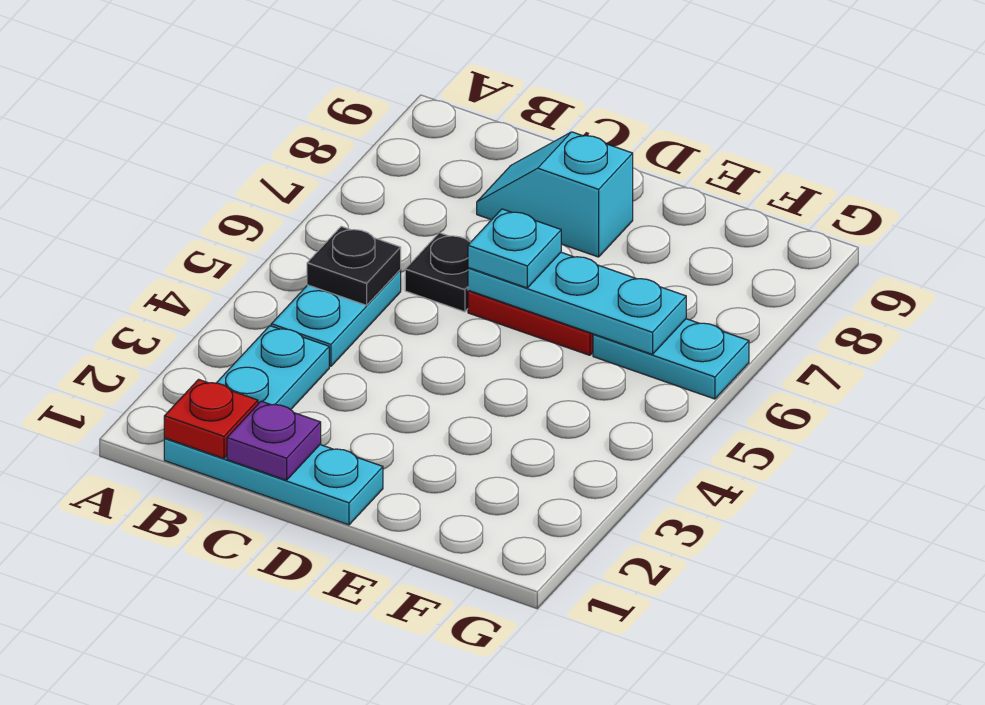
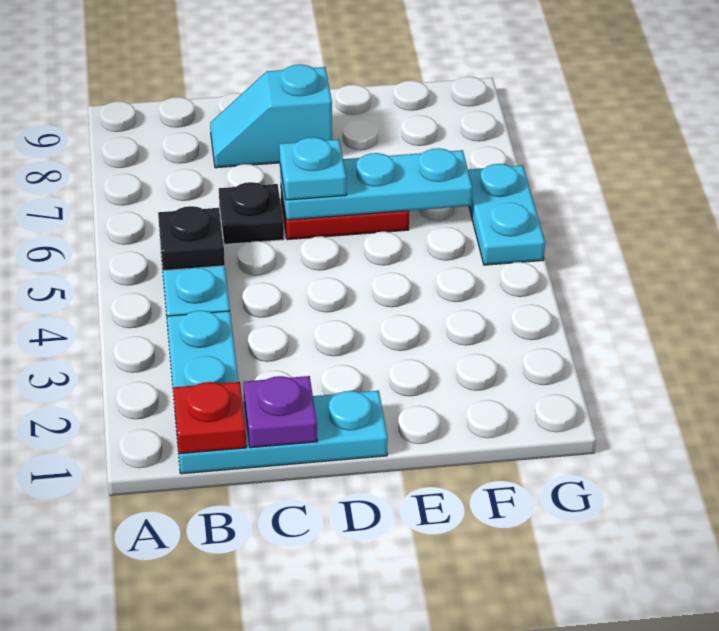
cyan plate F6:G6 level 1 -> cyan plate G5:G6 level 1

